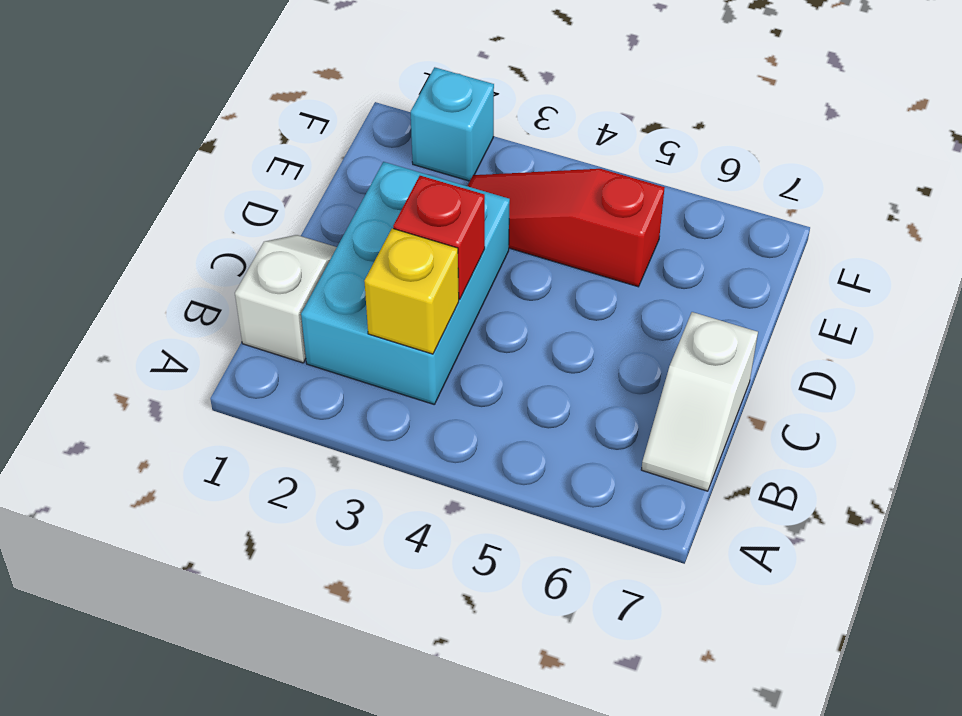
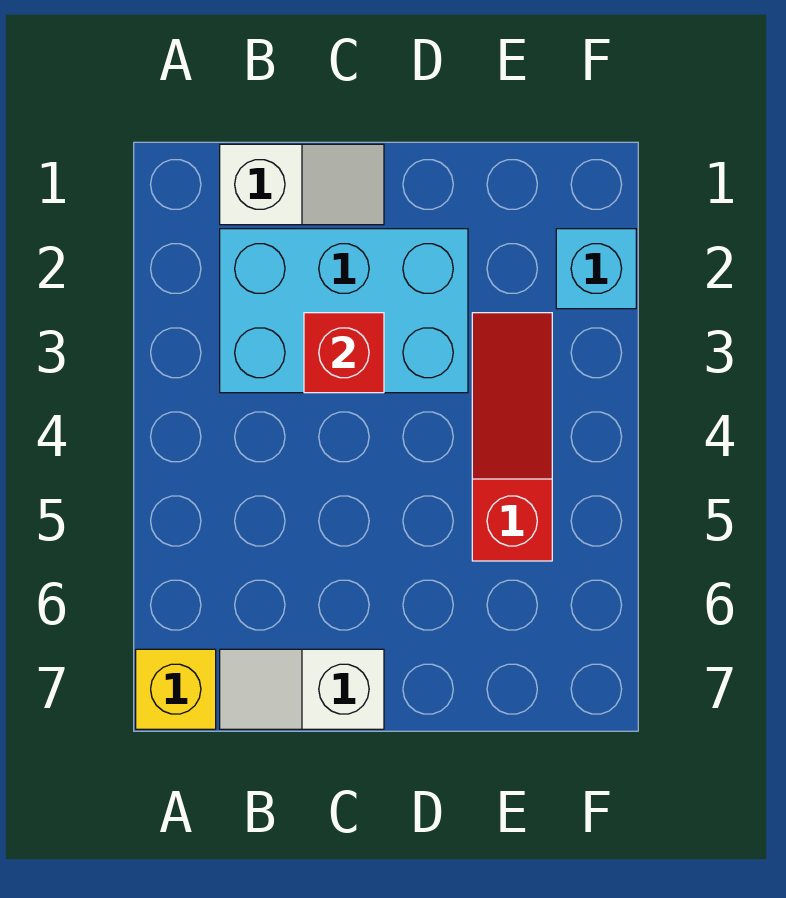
yellow brick B3 level 2 -> yellow brick A7 level 1

